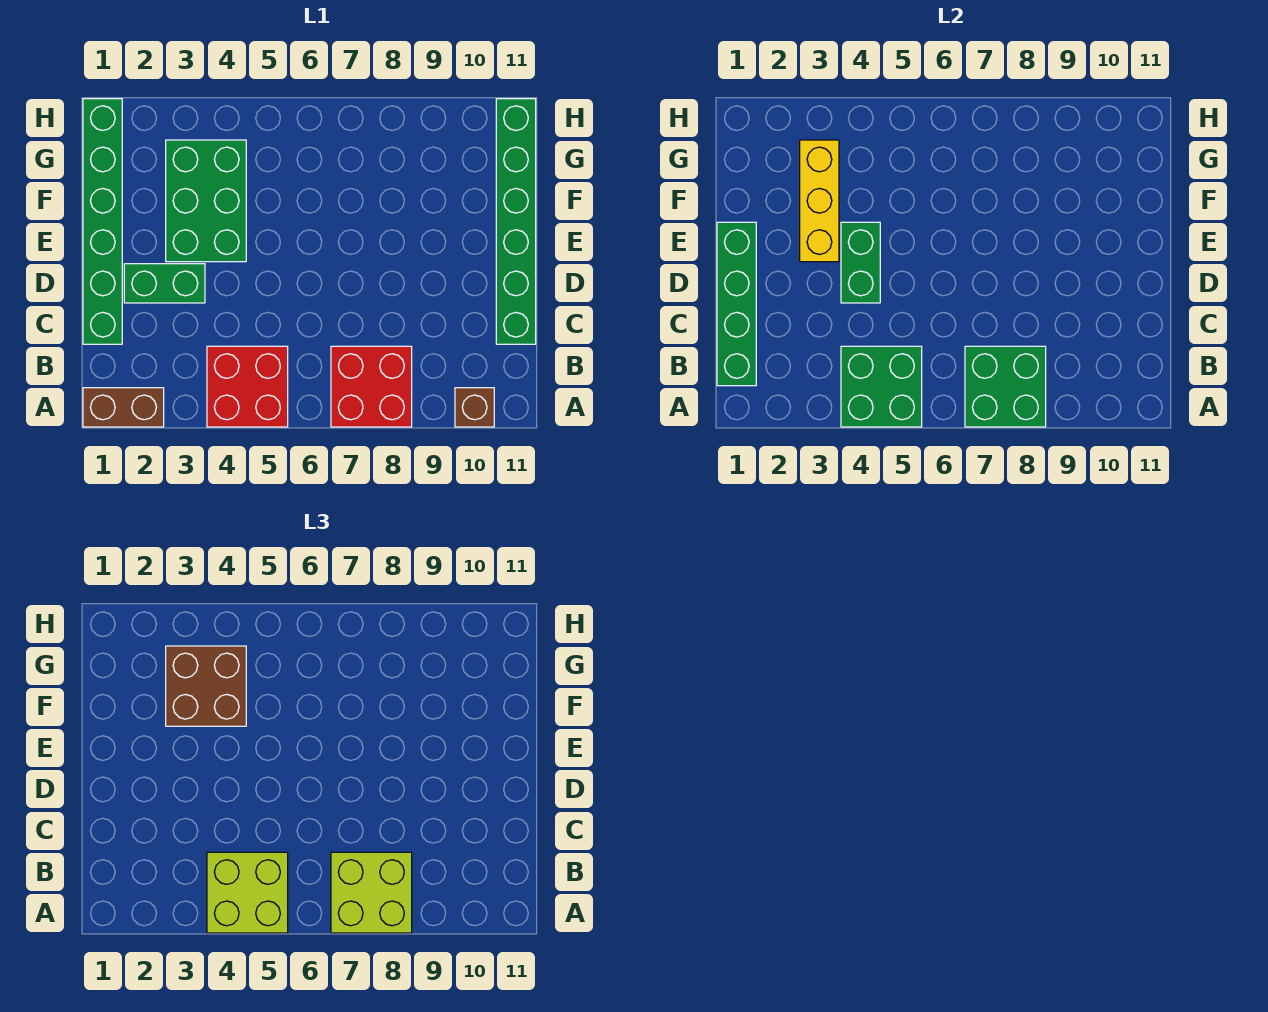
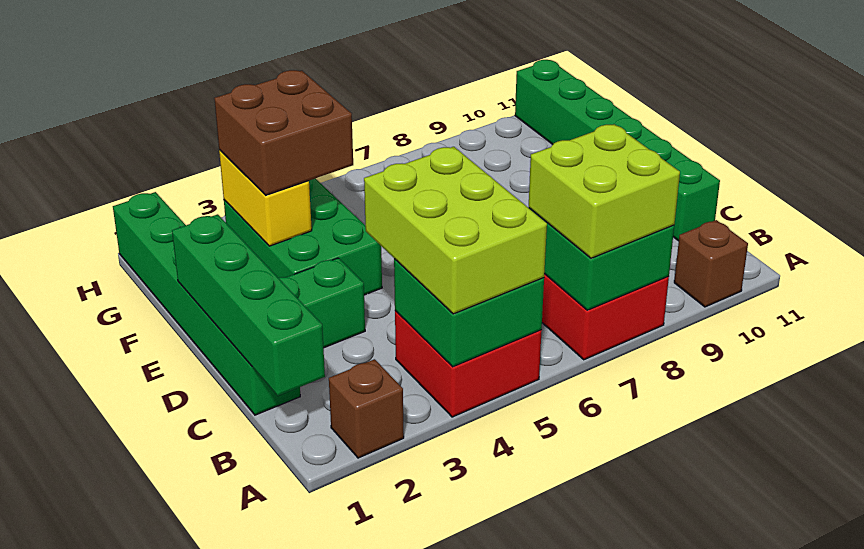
brown brick A1:A2 level 1 -> brown brick A2 level 1
lime brick A4:B5 level 3 -> lime brick A4:C5 level 3
green brick D4:E4 level 2 -> none
yellow brick E3:G3 level 2 -> yellow brick F3:G3 level 2

